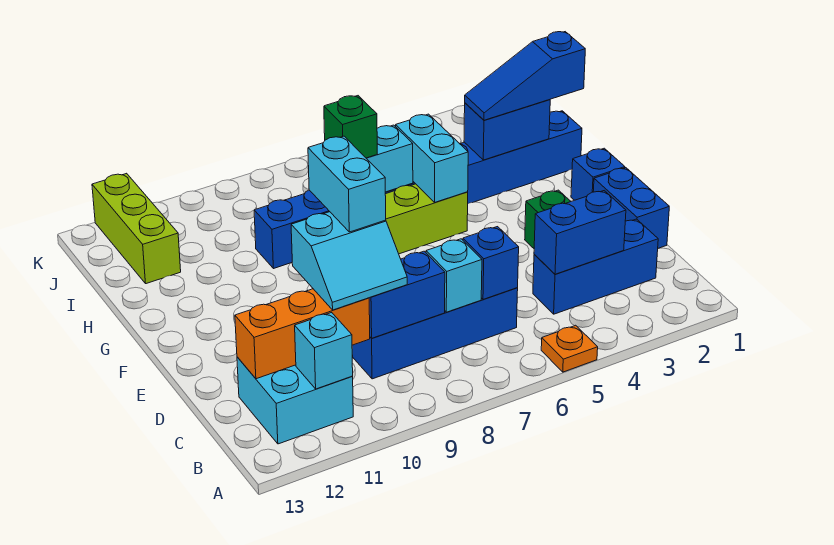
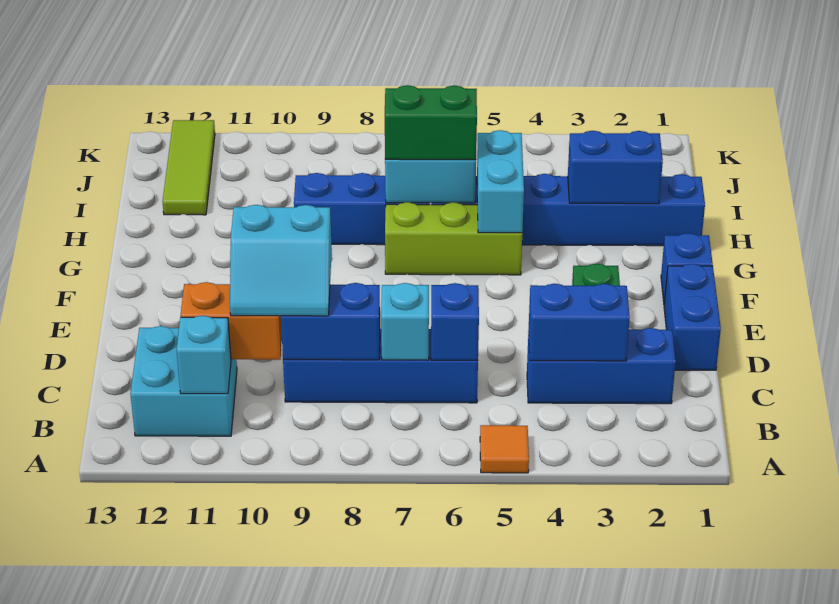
orange plate A5 level 1 -> orange tile A5 level 1
orange brick C10:C12 level 2 -> orange brick C10:C11 level 2
cyan brick D9:E9 level 4 -> none
blue slope H1:H3 level 3 top 1 -> none
green brick H7 level 3 -> green brick H6:H7 level 3
lime brick I12:K12 level 1 -> lime tile I12:K12 level 1

